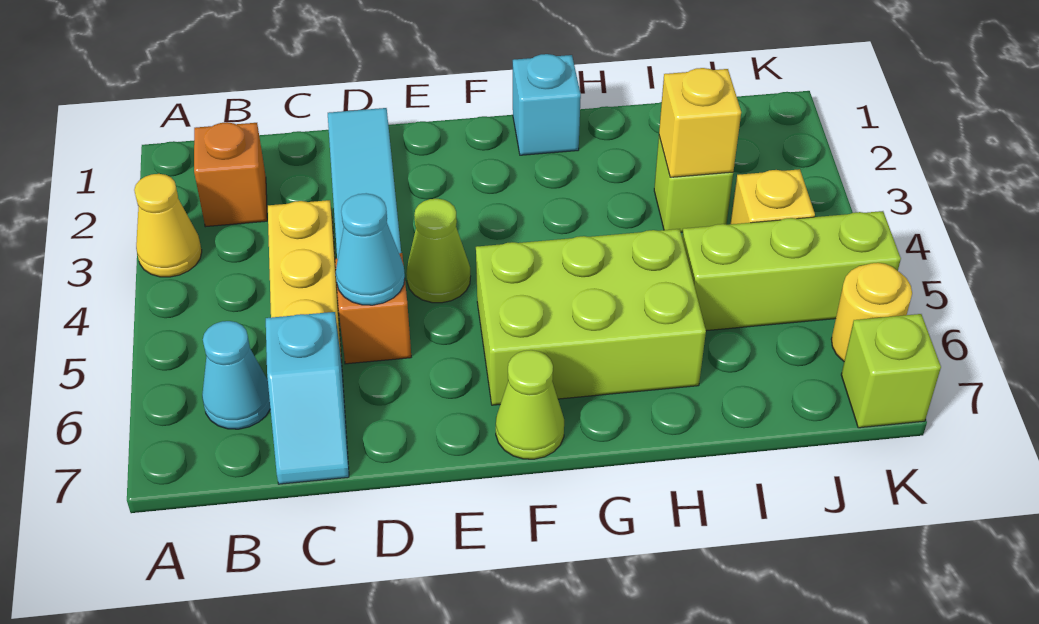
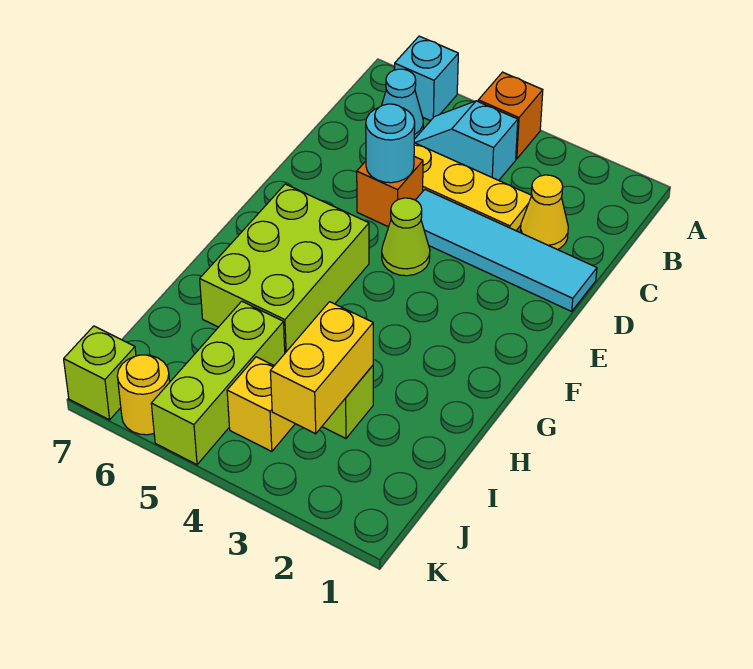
yellow cone A3 level 1 -> yellow cone C2 level 1
orange brick B2 level 1 -> orange brick A4 level 1
cyan slope C6:C7 level 1 top 6 -> cyan slope B4:B5 level 1 top 4
cyan cone D5 level 2 -> cyan round brick D5 level 2
lime cone F7 level 1 -> none
cyan brick G1 level 1 -> cyan brick A6 level 1
yellow brick I3 level 2 -> yellow brick I3:J3 level 2

